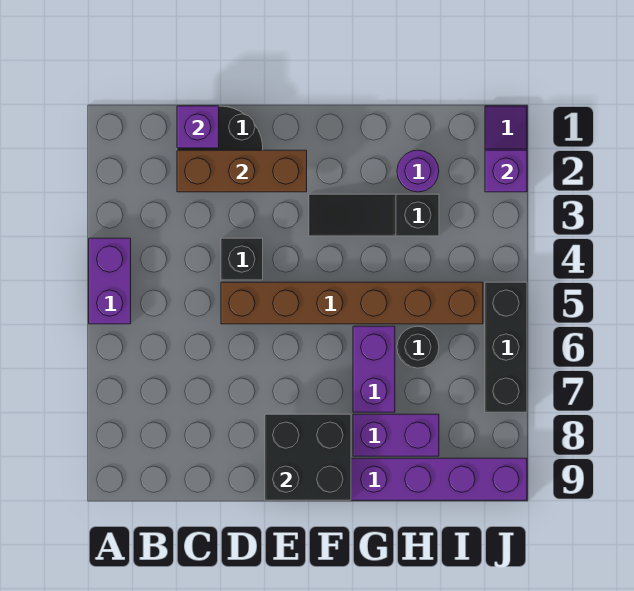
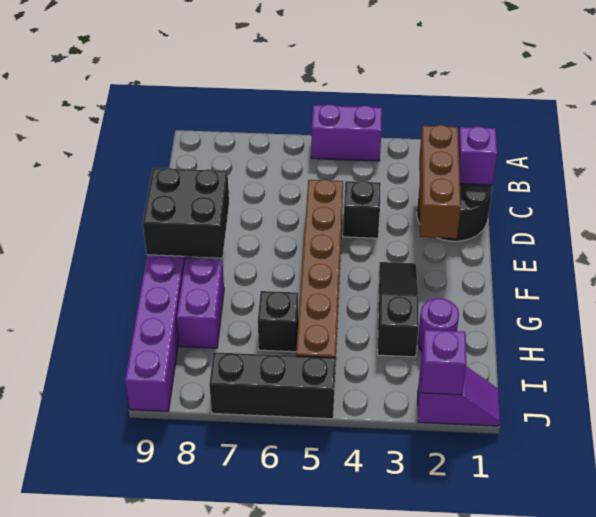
purple brick G6:G7 level 1 -> none
black round brick H6 level 1 -> black brick H6 level 1

